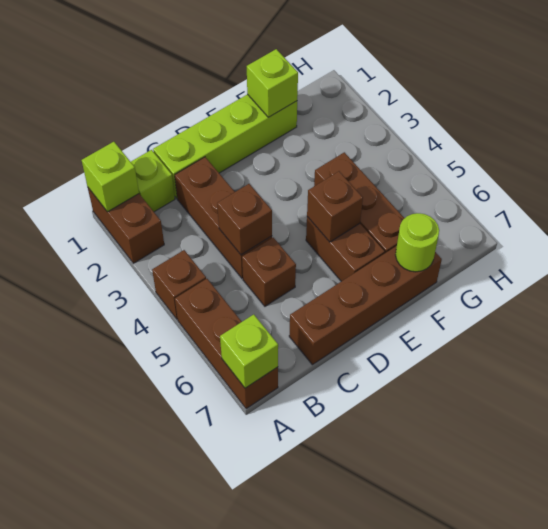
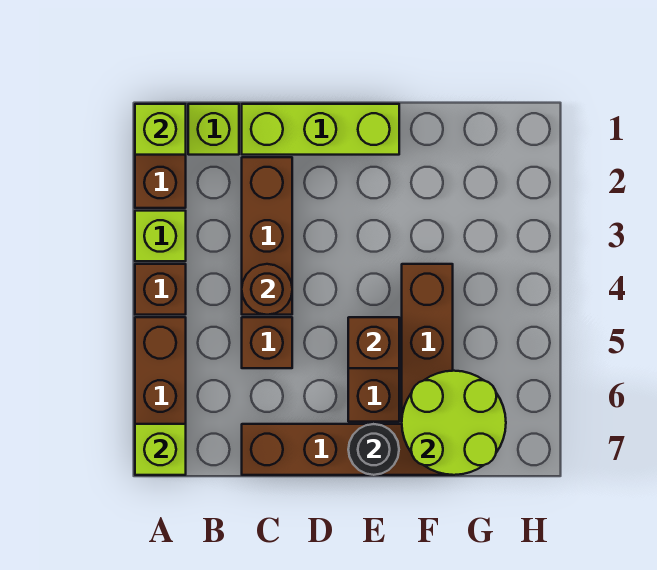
lime brick C1:F1 level 1 -> lime brick C1:E1 level 1
brown brick C4 level 2 -> brown round brick C4 level 2
none -> black round brick E7 level 2
lime brick F1 level 2 -> lime brick A3 level 1
lime round brick F7 level 2 -> lime round brick F6:G7 level 2

